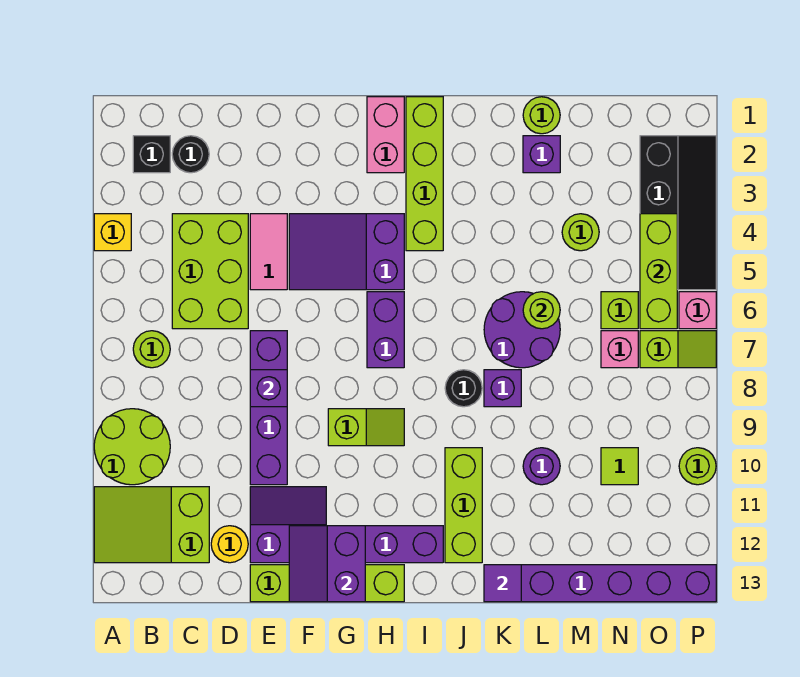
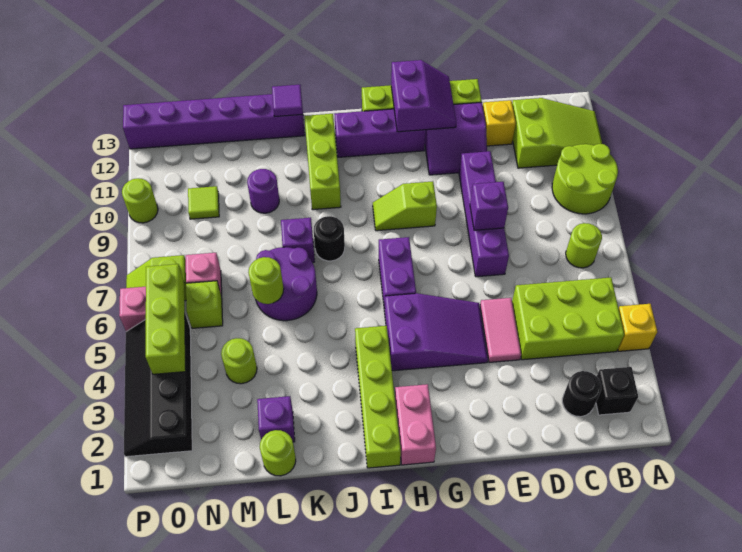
lime brick C4:D6 level 1 -> lime brick B4:D5 level 1
yellow round brick D12 level 1 -> yellow brick D12 level 1

